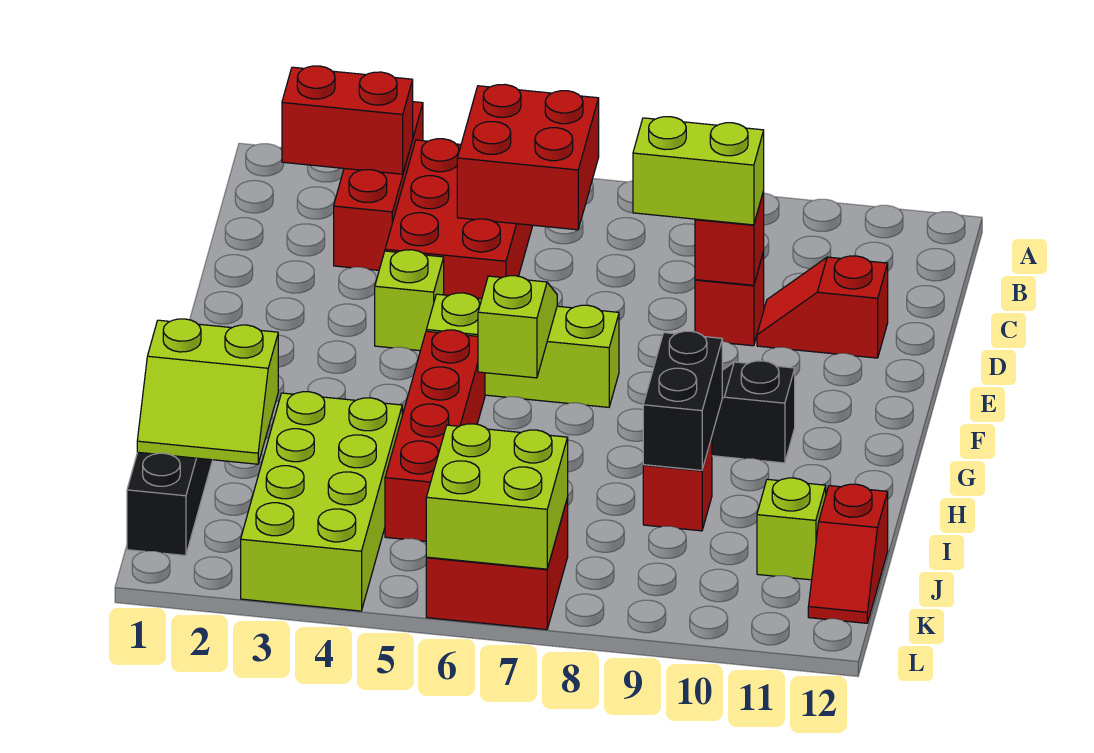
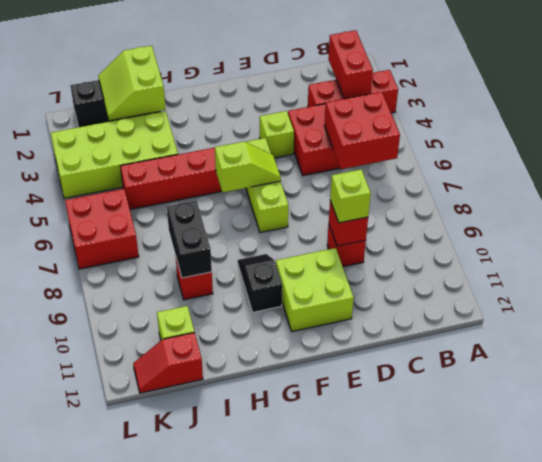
lime brick D8:D9 level 3 -> lime brick D9 level 3
red slope D10:D11 level 1 top 11 -> none
black brick H9:I9 level 2 -> black brick I8:I9 level 2
lime brick K6:L7 level 2 -> lime brick E10:F11 level 1

